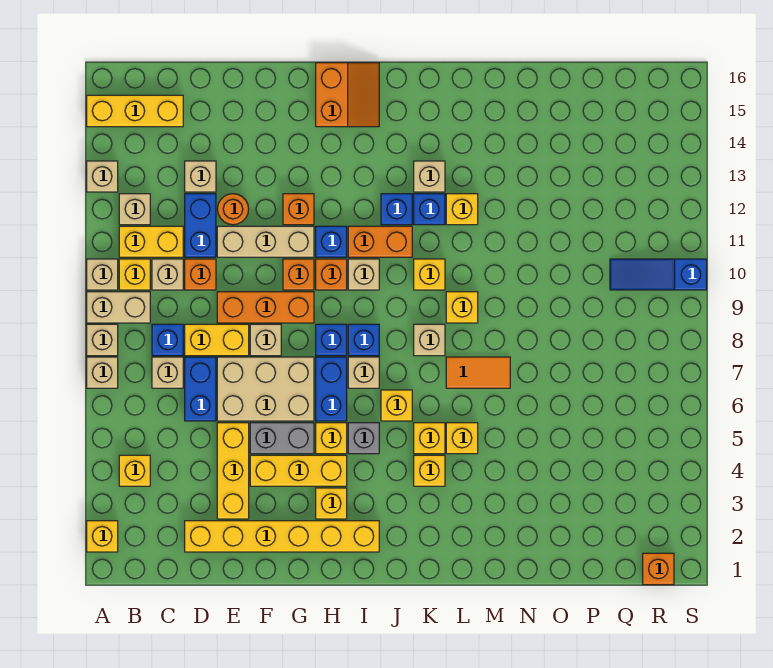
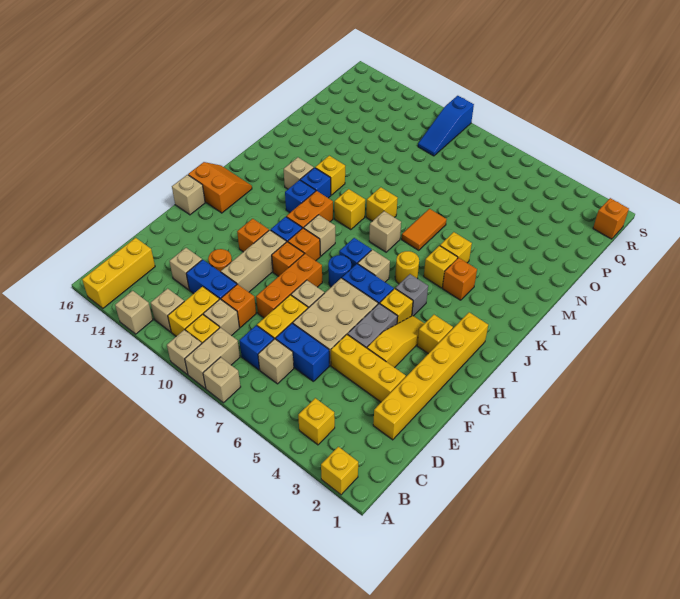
tan brick A7 level 1 -> tan brick G16 level 1
yellow brick F4:H4 level 1 -> yellow slope F4:H4 level 1 top F
blue brick H8 level 1 -> blue round brick H8 level 1
yellow brick J6 level 1 -> yellow round brick J6 level 1
yellow brick K4 level 1 -> orange brick K4 level 1

